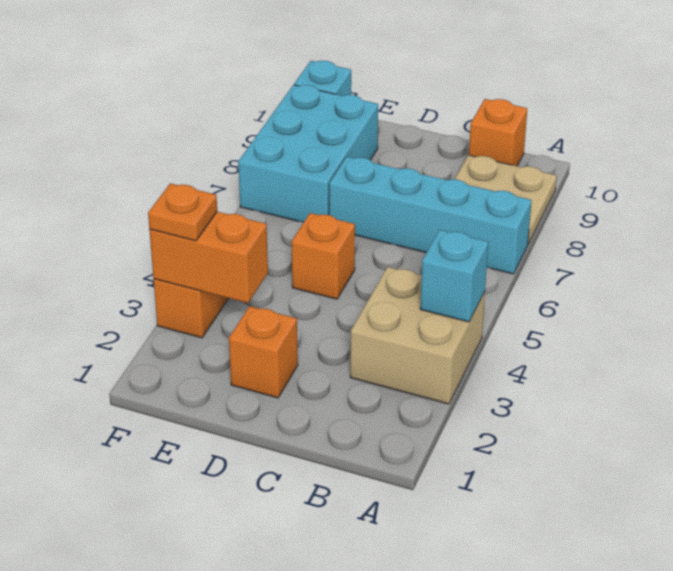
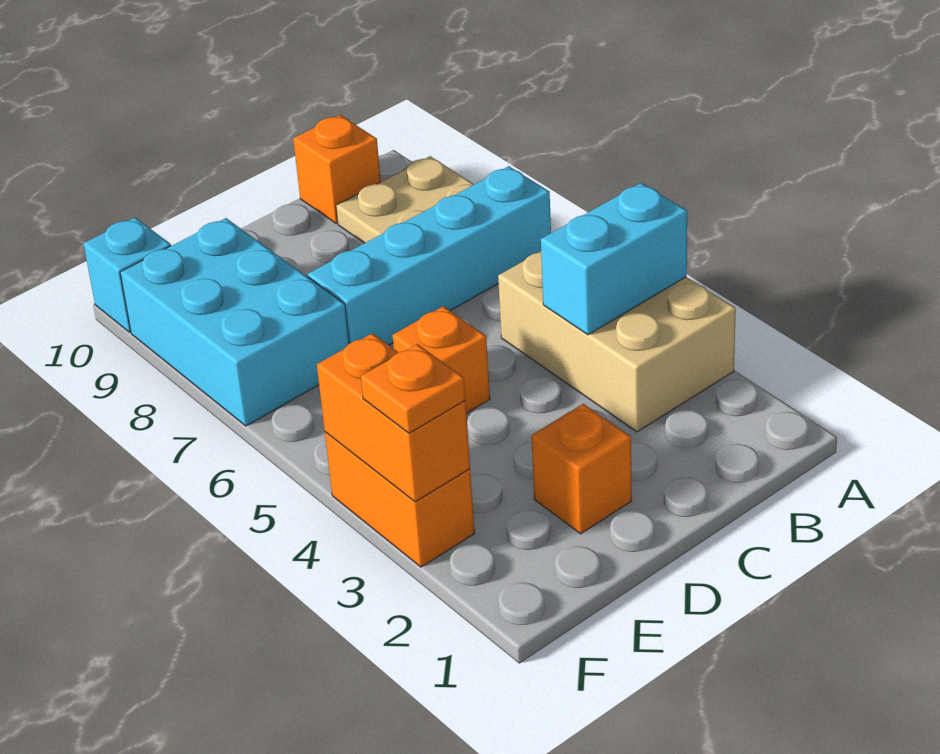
tan brick A3:B4 level 1 -> tan brick A3:B5 level 1
cyan brick A4 level 2 -> cyan brick A4:B4 level 2
orange brick E3:F3 level 2 -> orange brick F3:F4 level 2

